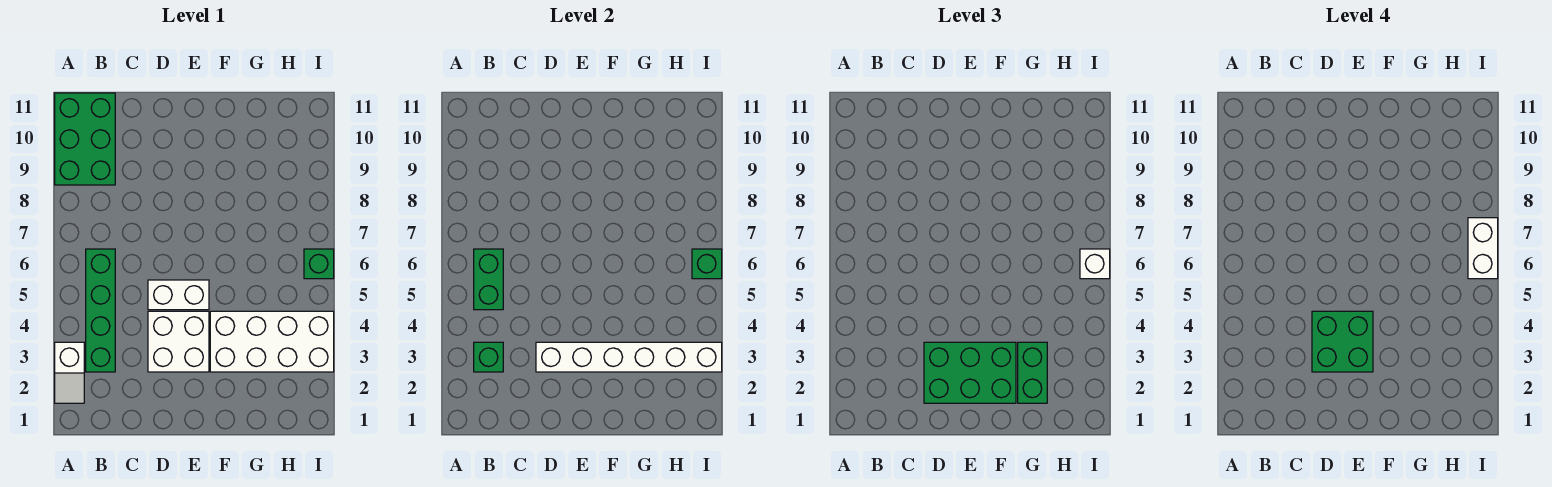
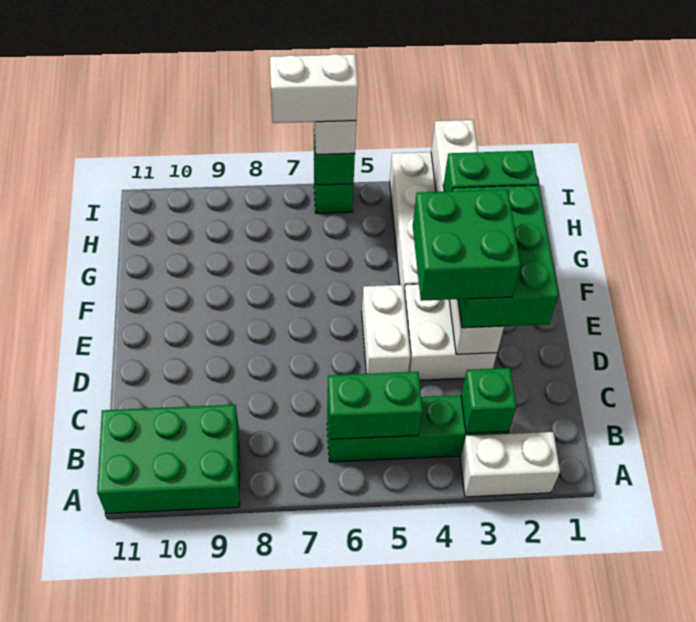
white slope A2:A3 level 1 top 3 -> white brick A2:A3 level 1

